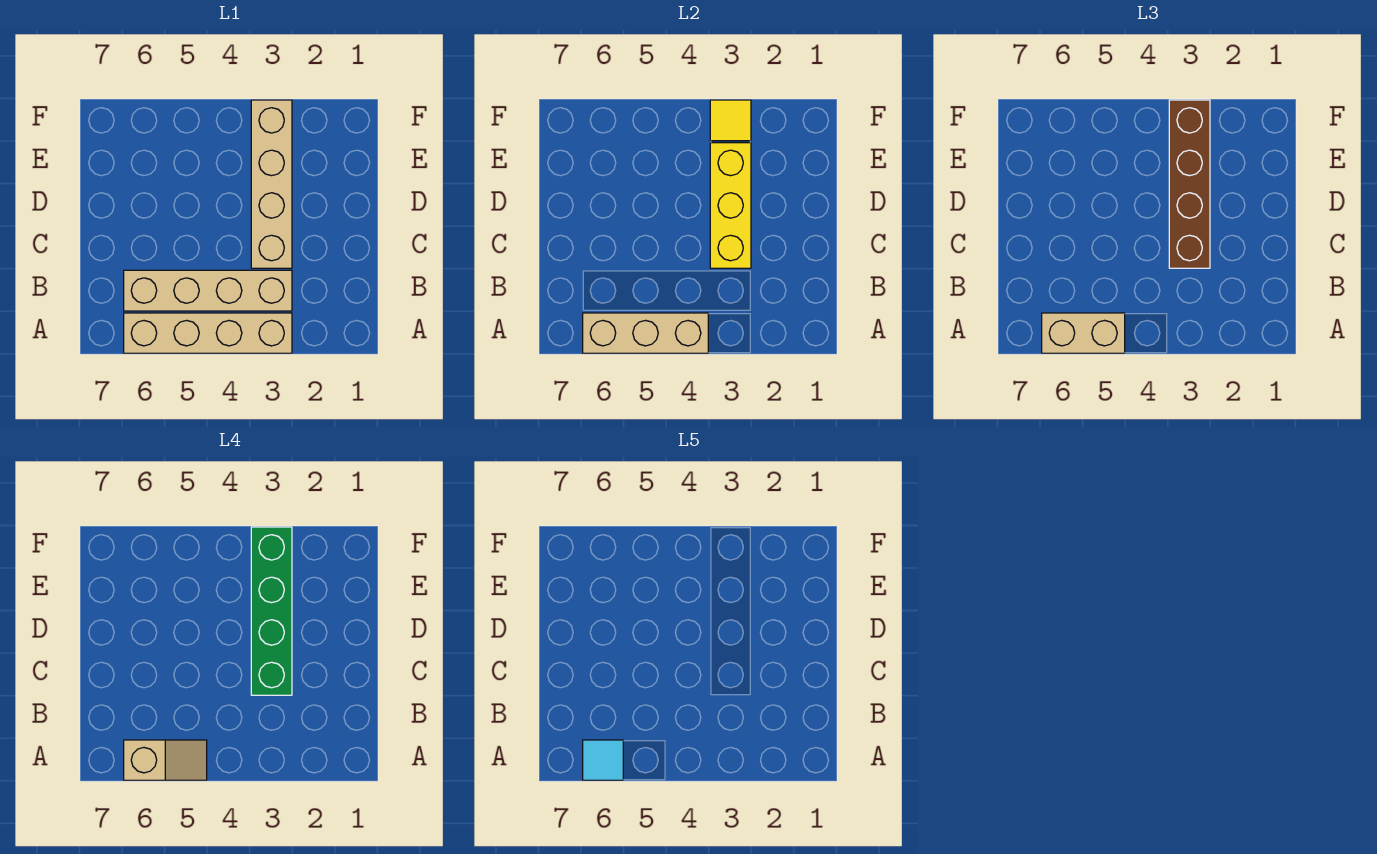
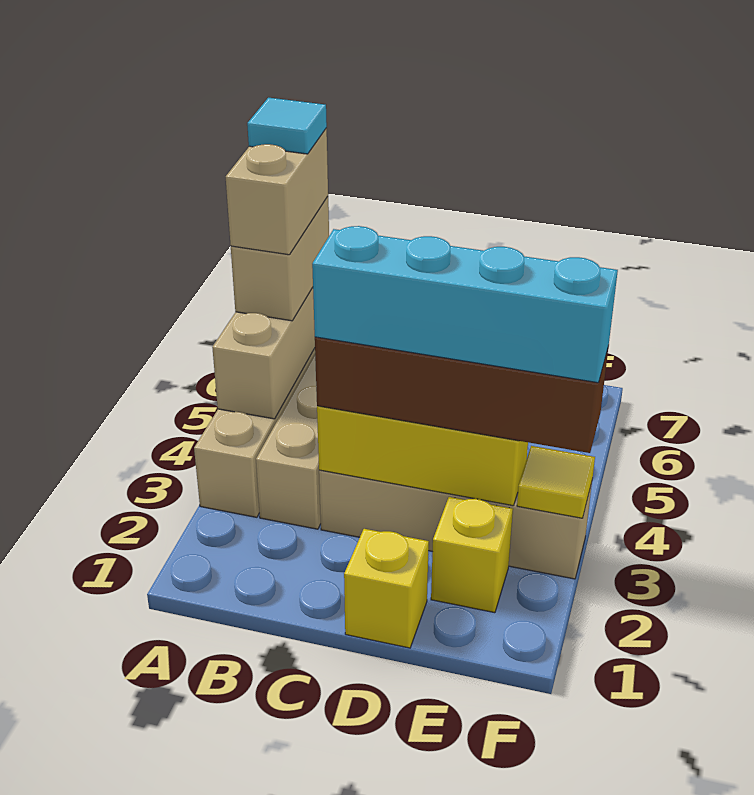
tan slope A5:A6 level 4 top 6 -> tan brick A5:A6 level 4
green brick C3:F3 level 4 -> cyan brick C3:F3 level 4
none -> yellow brick D1 level 1
none -> yellow brick E2 level 1

